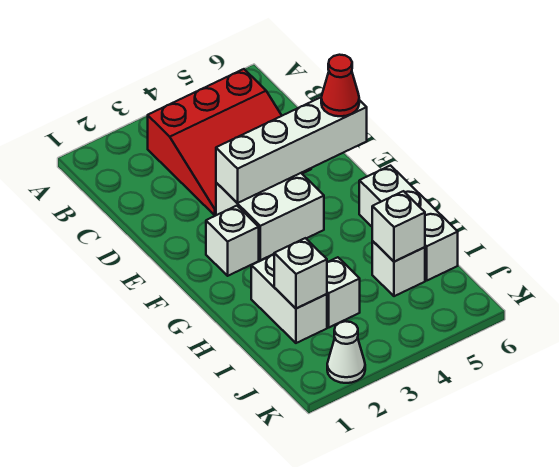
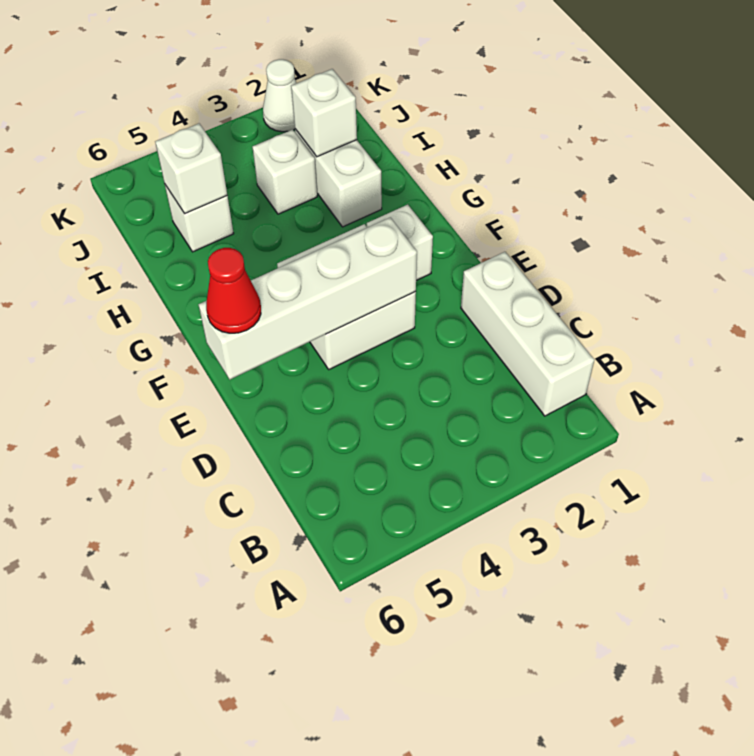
red slope B3:D5 level 1 top B -> none
white brick G6:I6 level 1 -> white brick B1:D1 level 1

